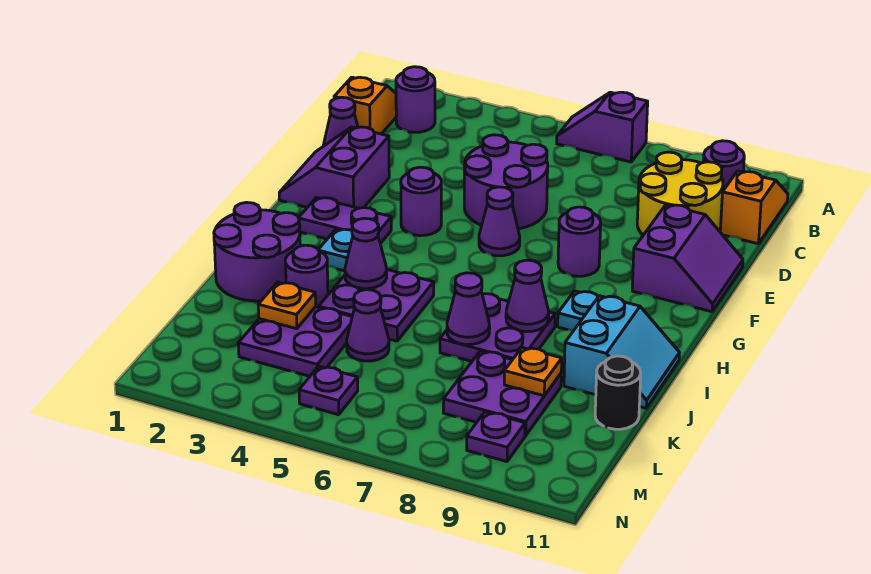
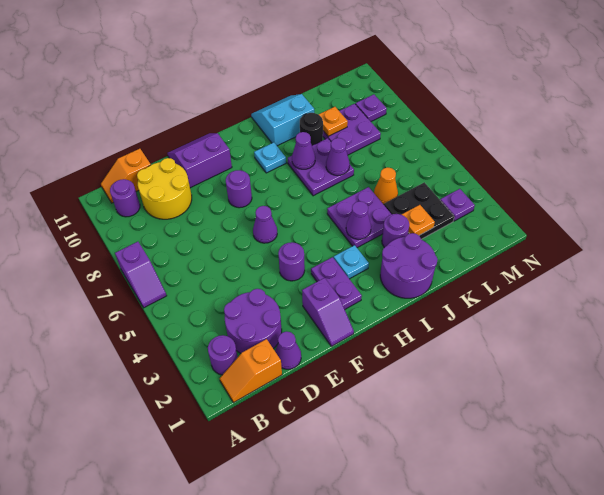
purple round brick D5:E6 level 1 -> purple round brick C2:D3 level 1
purple slope E1:F2 level 1 top 2 -> purple slope F1:F2 level 1 top 2
purple plate K3:L4 level 1 -> black plate K3:L4 level 1
purple cone K5 level 1 -> orange cone K5 level 1
black round brick K11 level 1 -> black round brick J9 level 1
purple plate M5 level 1 -> purple plate M3 level 1

